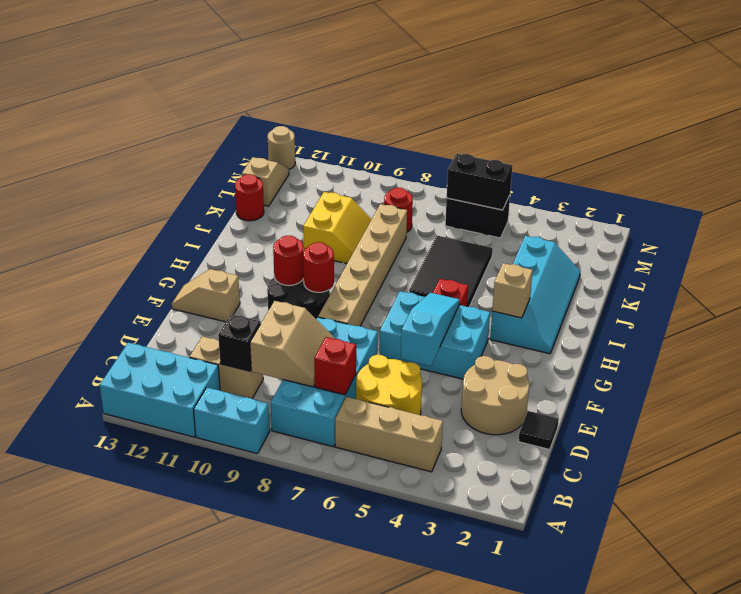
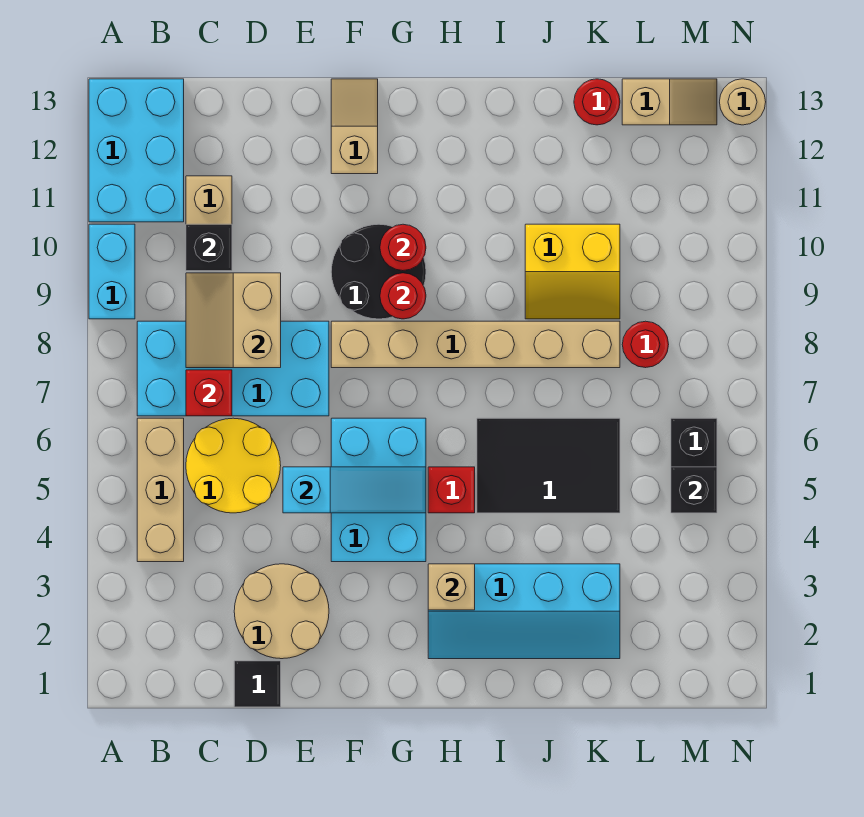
tan slope C8:D9 level 2 top 9 -> tan slope C8:D9 level 2 top D
black brick M5:M6 level 2 -> black brick M5 level 2

